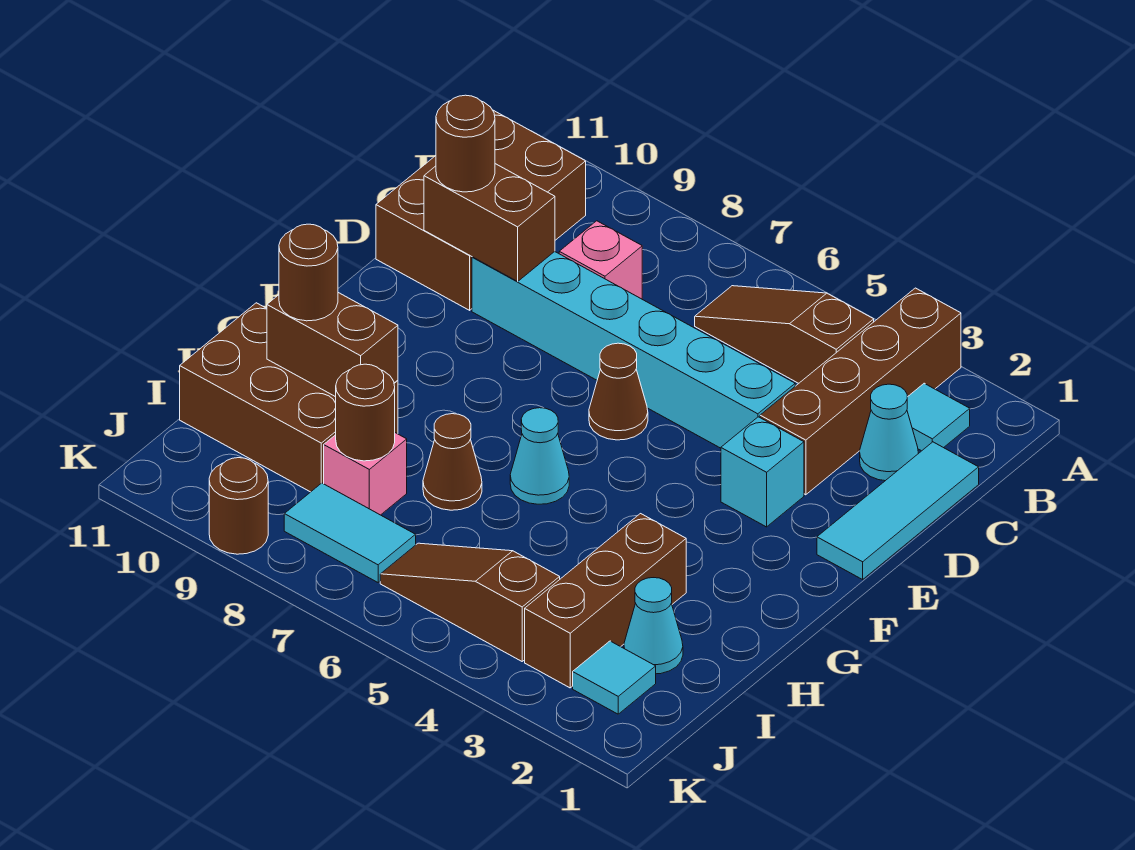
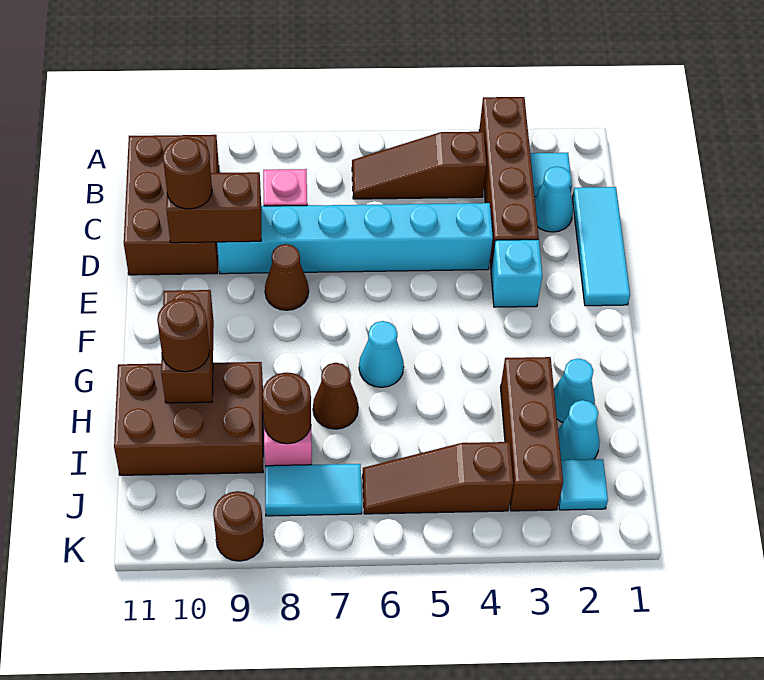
brown cone E6 level 1 -> brown cone E8 level 1
none -> cyan cone H2 level 1
brown brick H9:H10 level 2 -> brown brick G10:H10 level 2

